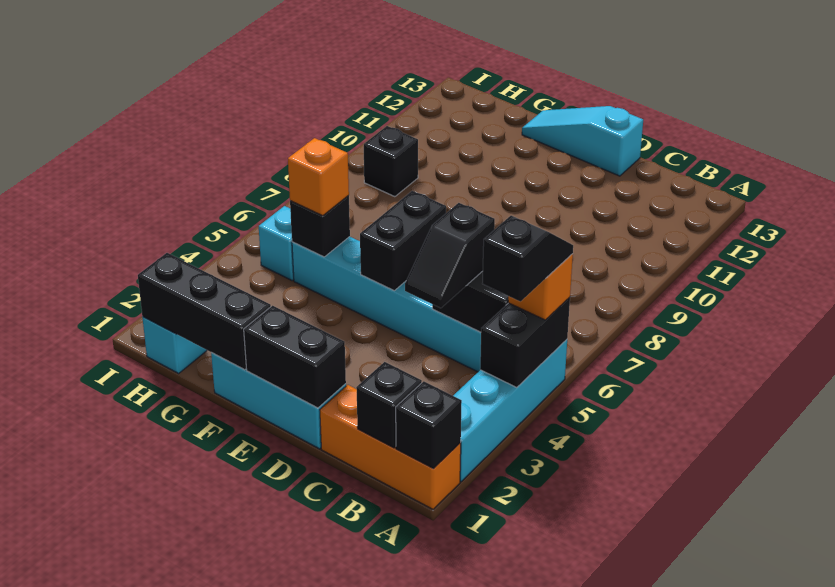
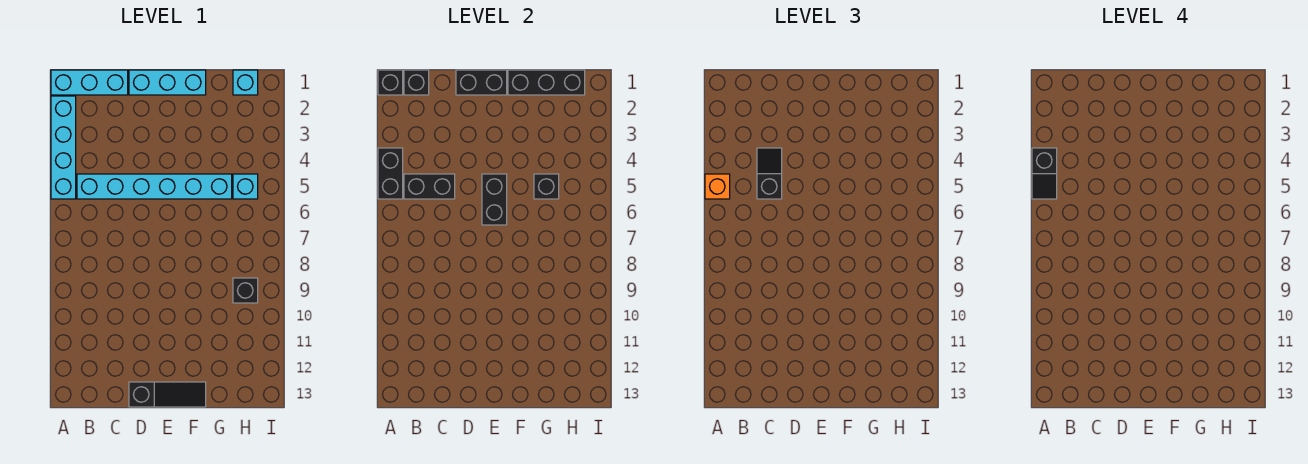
orange brick A1:C1 level 1 -> cyan brick A1:C1 level 1
cyan slope D13:F13 level 1 top D -> black slope D13:F13 level 1 top D
orange brick G5 level 3 -> none

